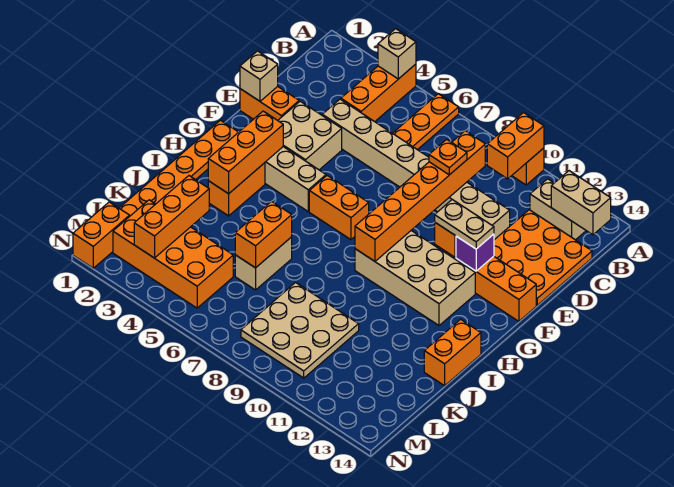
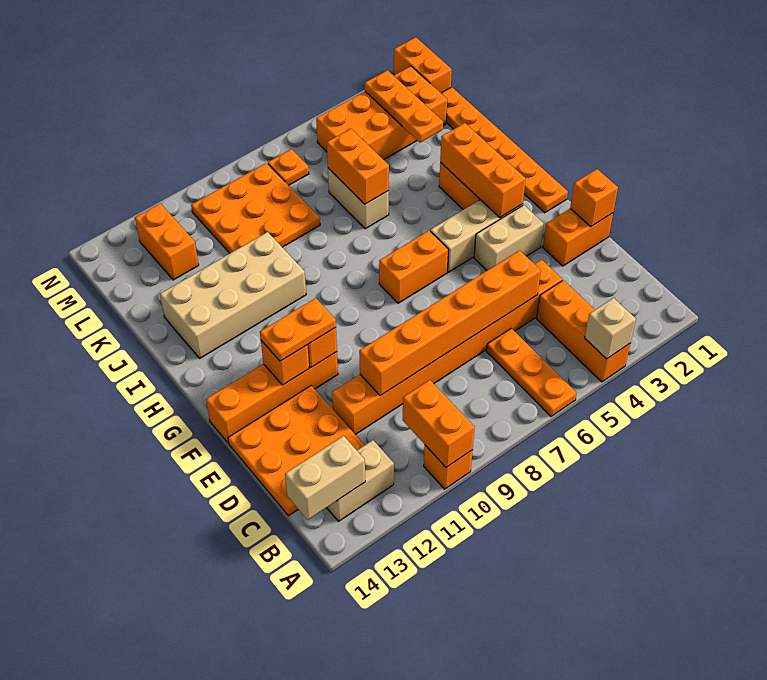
orange brick C9:H9 level 2 -> orange brick D5:D10 level 2
tan brick D4:D11 level 1 -> orange brick D4:D11 level 1
orange plate D9 level 3 -> orange plate M7 level 1
tan brick E1 level 2 -> orange brick E1 level 2
tan brick E3:F4 level 1 -> tan brick F3:F4 level 1
tan plate F11:F12 level 3 -> orange plate F11:F12 level 3
purple brick F12 level 2 -> orange brick F12 level 2
tan brick G9:H12 level 1 -> tan brick I10:J13 level 1
orange brick I14:J14 level 1 -> orange brick L12:M12 level 1
orange brick K3:M3 level 2 -> orange plate K3:M3 level 2
tan plate K8:M10 level 1 -> orange plate K8:M10 level 1

